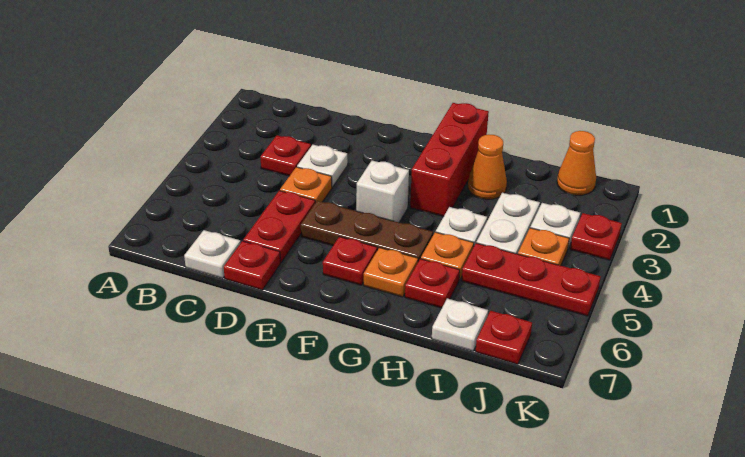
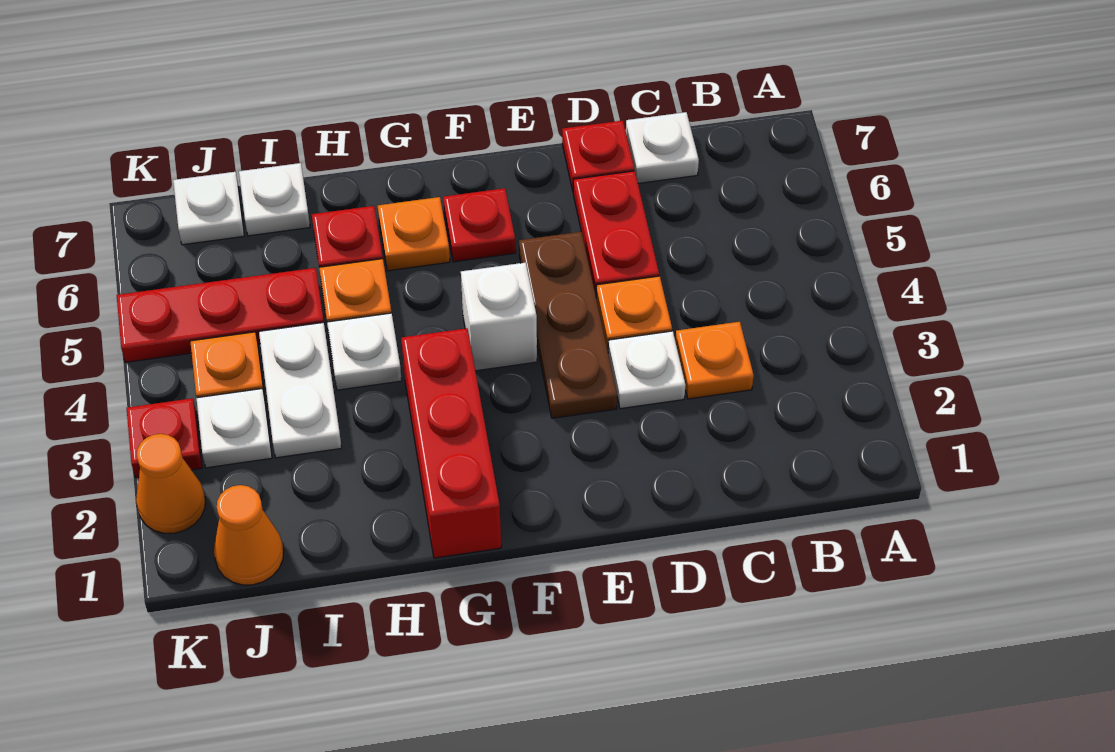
red plate C3 level 1 -> orange plate C3 level 1
brown plate E5:G5 level 1 -> brown plate E3:E5 level 1
orange cone H2 level 1 -> orange cone K2 level 1
red plate J7 level 1 -> white plate J7 level 1

